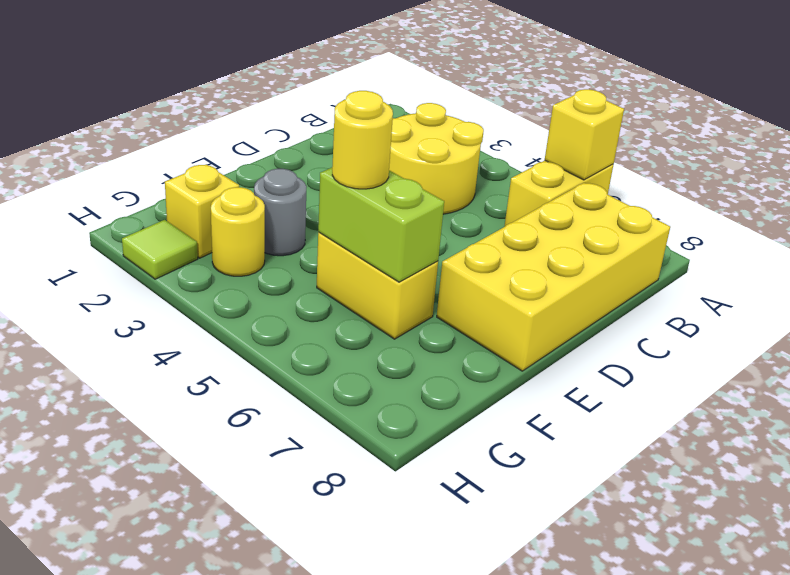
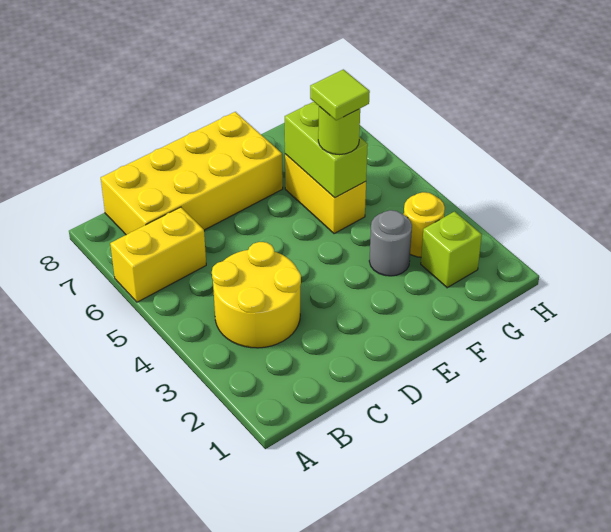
yellow brick A6 level 2 -> none
yellow round brick F5 level 3 -> lime round brick F5 level 3
yellow brick G2 level 1 -> lime brick G2 level 1
lime tile H2 level 1 -> lime tile F5 level 4

